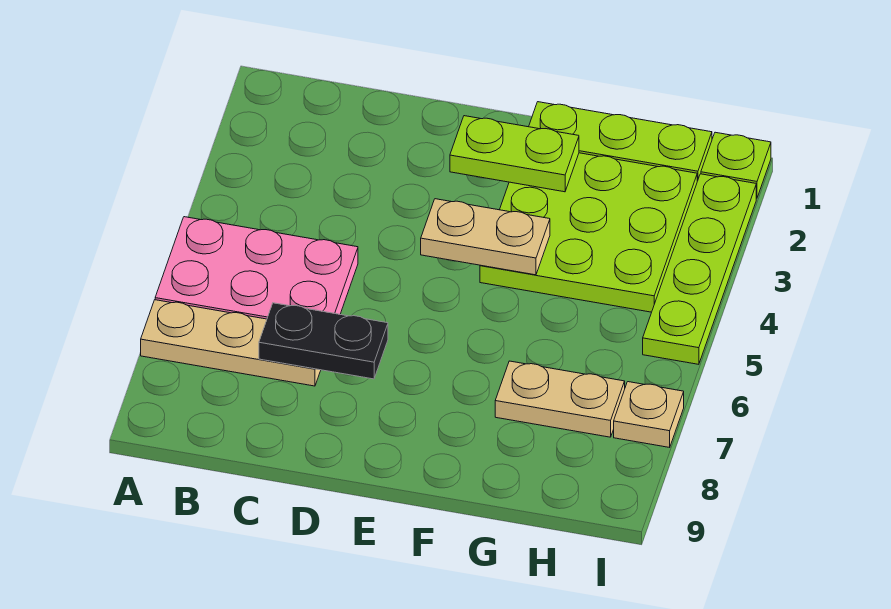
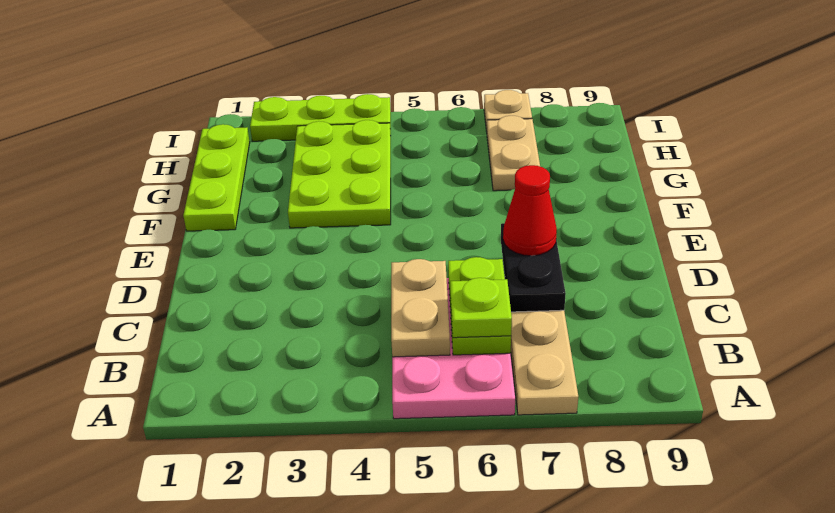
none -> red cone D7 level 3
lime plate E2:F2 level 2 -> lime plate B6:C6 level 2
tan plate E4:F4 level 2 -> tan plate B5:C5 level 2
lime plate F2:H4 level 1 -> lime plate F3:H4 level 1
lime plate I1 level 1 -> lime plate B6 level 3
lime plate I2:I5 level 1 -> lime plate I2:I4 level 1

